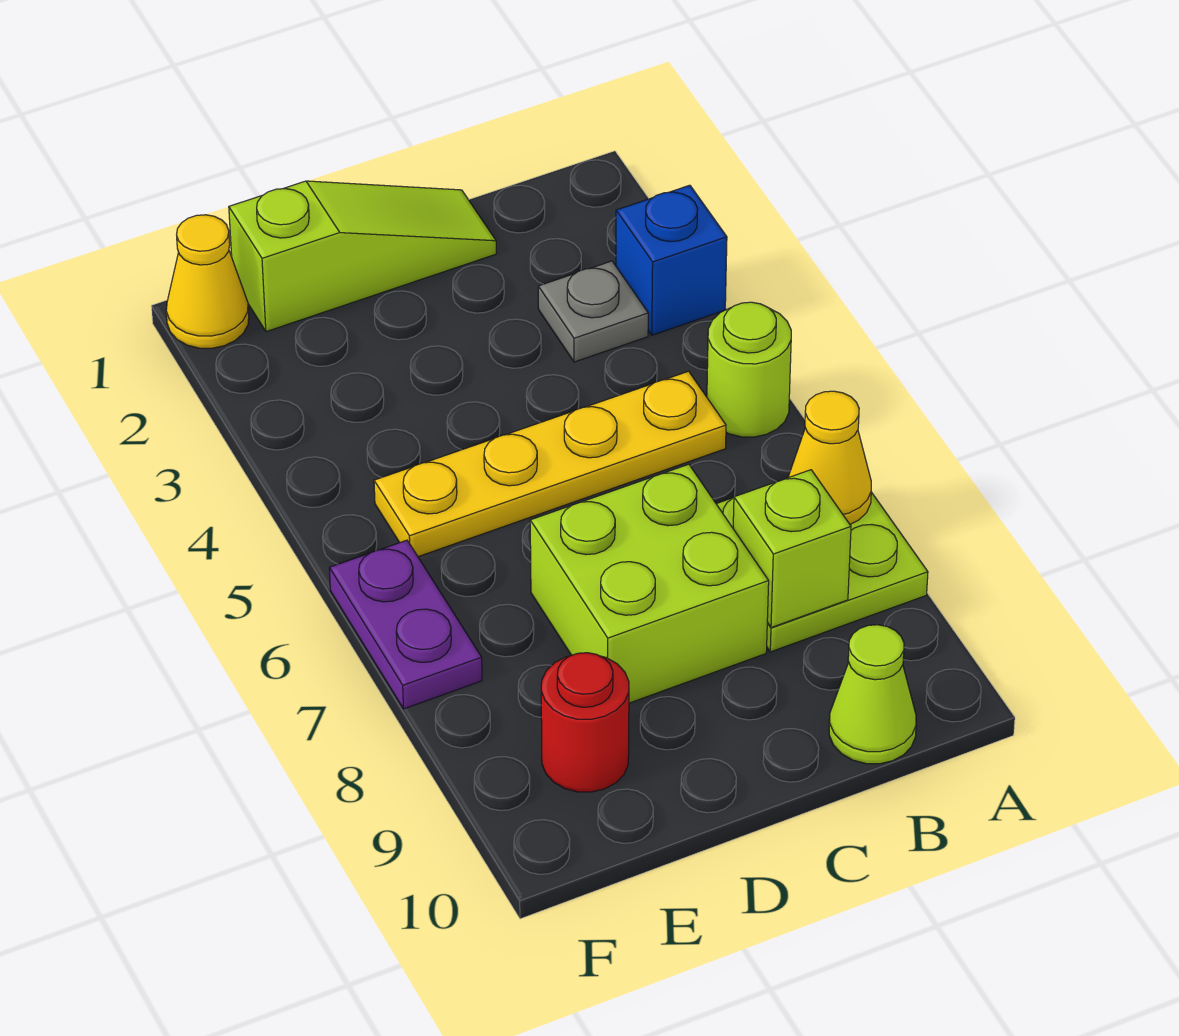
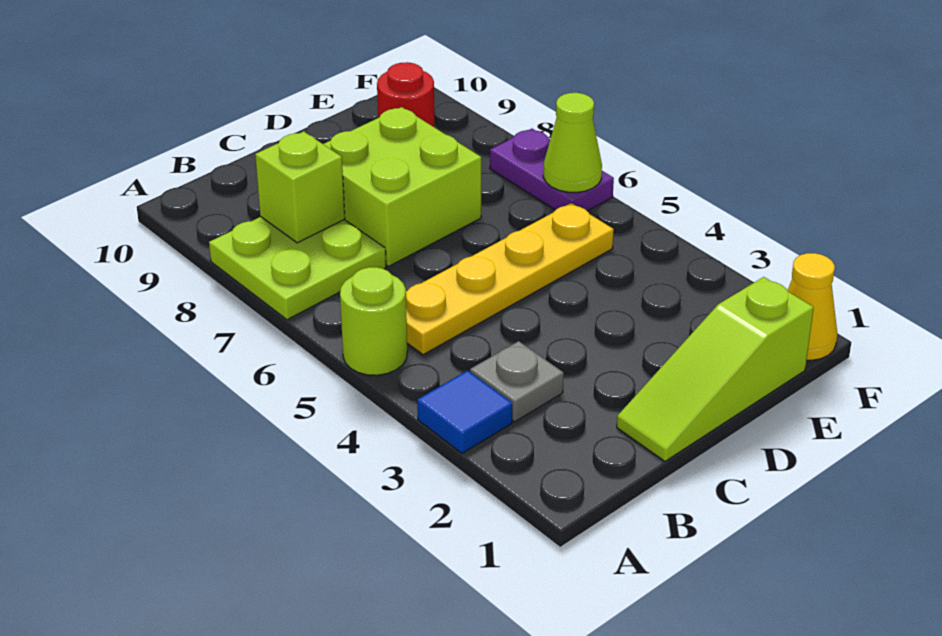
blue brick A3 level 1 -> blue tile A3 level 1
yellow cone A7 level 2 -> none
lime cone B10 level 1 -> lime cone F6 level 2

